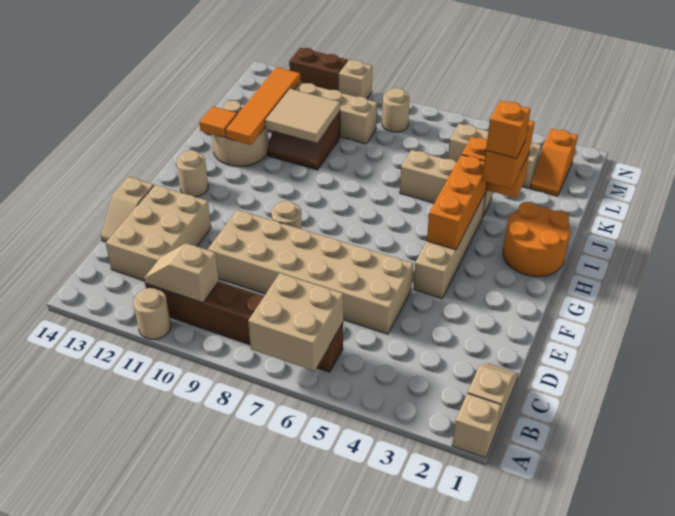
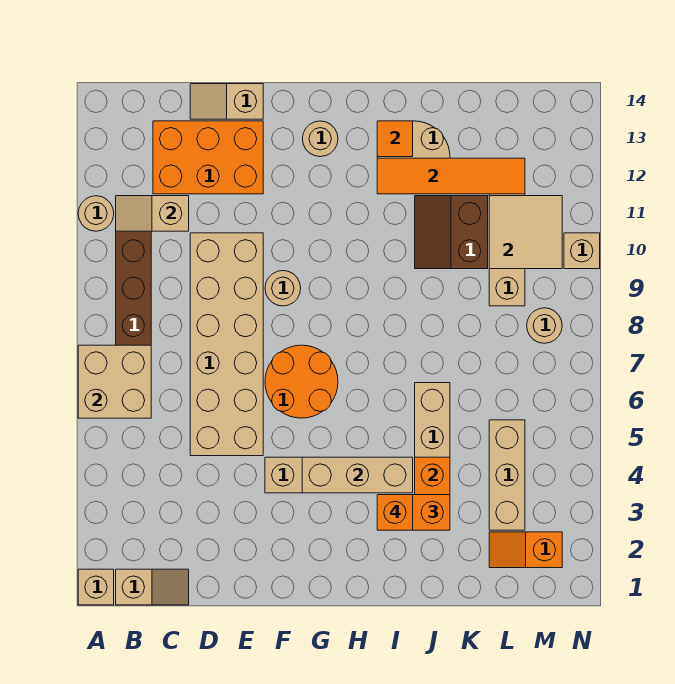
tan slope B10:B11 level 2 top 10 -> tan slope B11:C11 level 2 top C
tan brick C12:E13 level 1 -> orange brick C12:E13 level 1
orange brick G4:I4 level 2 -> tan brick G4:I4 level 2
orange round brick H1:I2 level 1 -> orange round brick F6:G7 level 1
tan tile J10:K11 level 2 -> tan tile L10:M11 level 2
brown brick N11:N12 level 1 -> none

